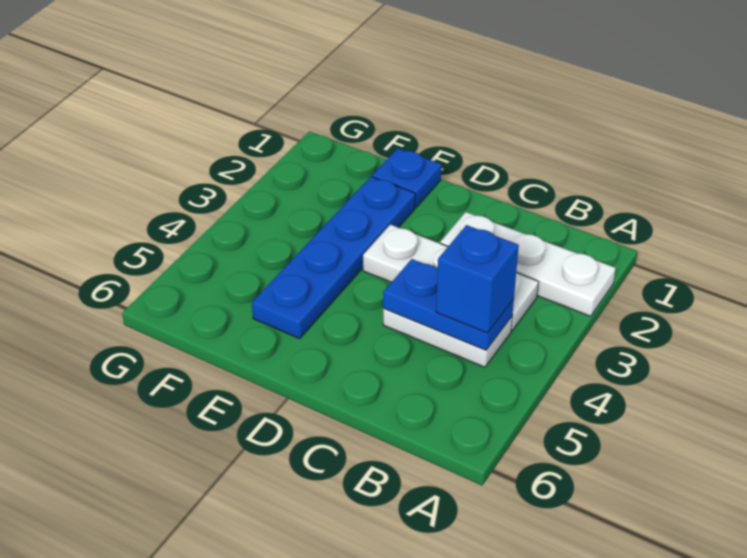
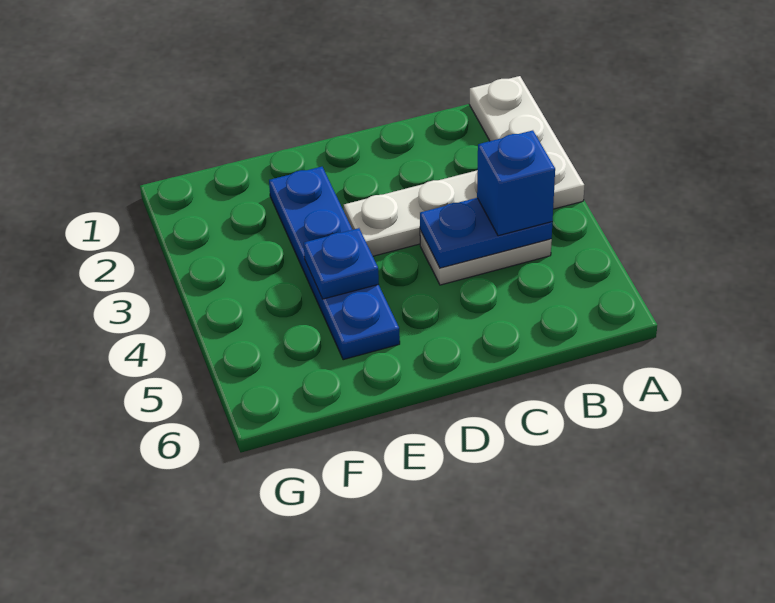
white plate A2:C2 level 1 -> white plate A1:A3 level 1
blue plate E1 level 1 -> blue plate E4 level 2

